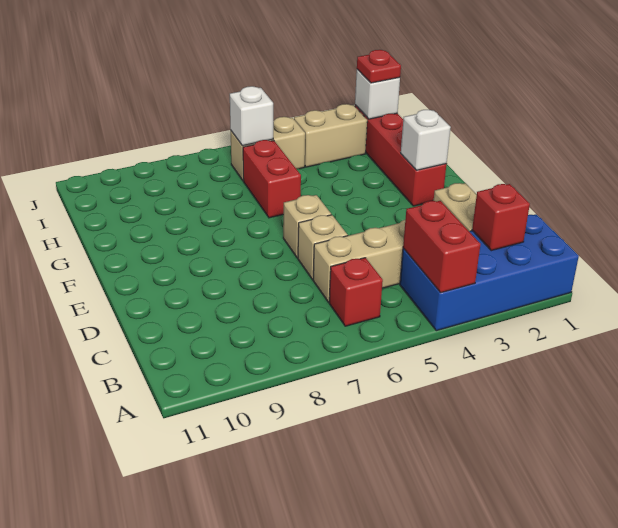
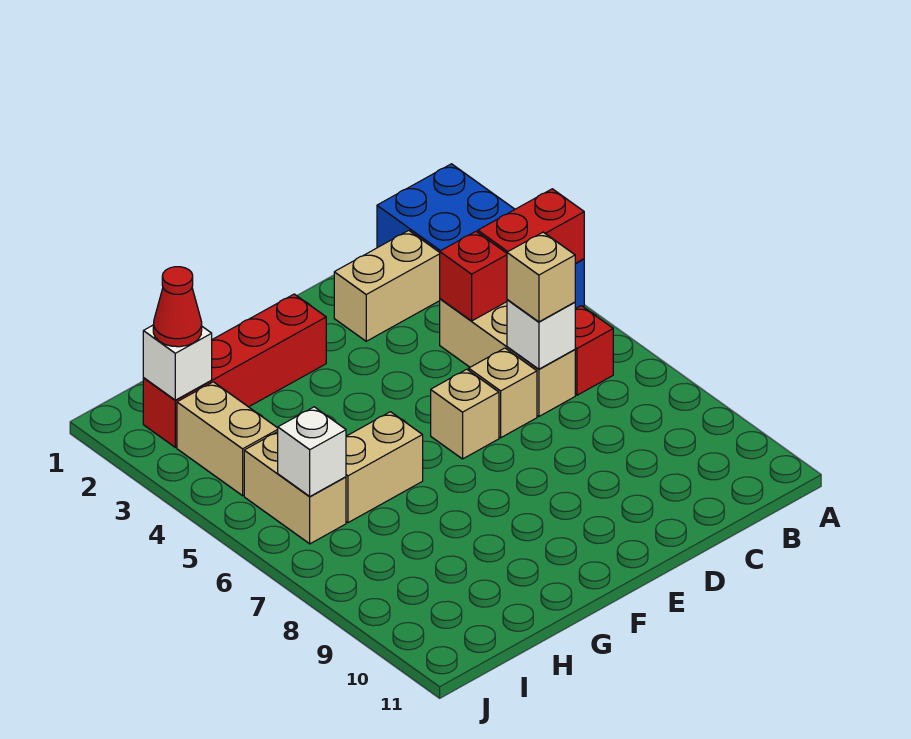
red brick B2 level 2 -> red brick C4 level 2
none -> tan brick C6 level 3
white brick F2 level 2 -> white brick C6 level 2
red brick G6:H6 level 1 -> tan brick G6:H6 level 1
red plate I2 level 3 -> red cone I2 level 3

